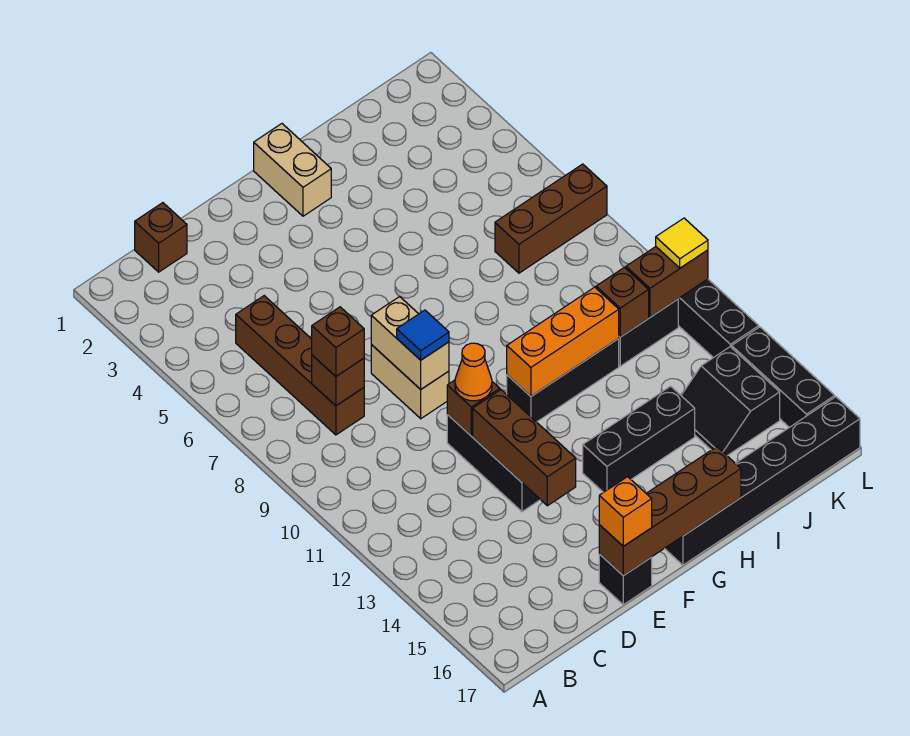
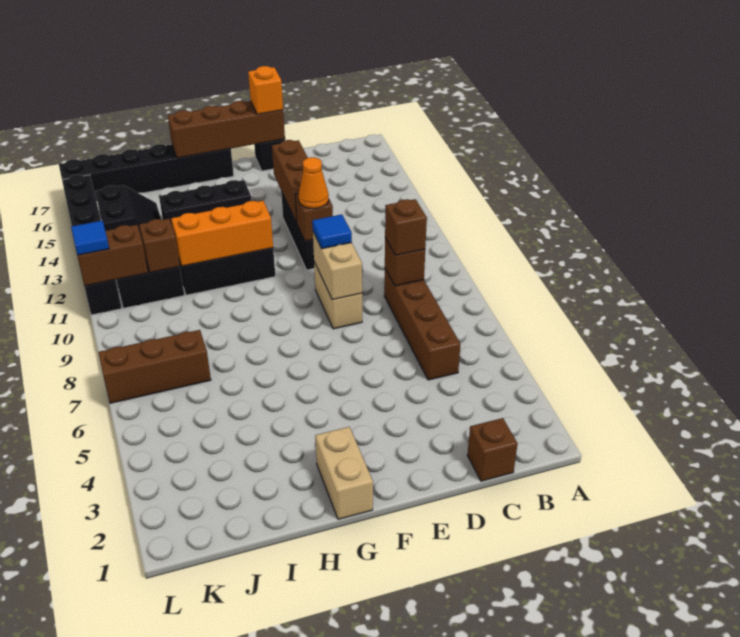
yellow tile L11 level 3 -> blue tile L11 level 3

